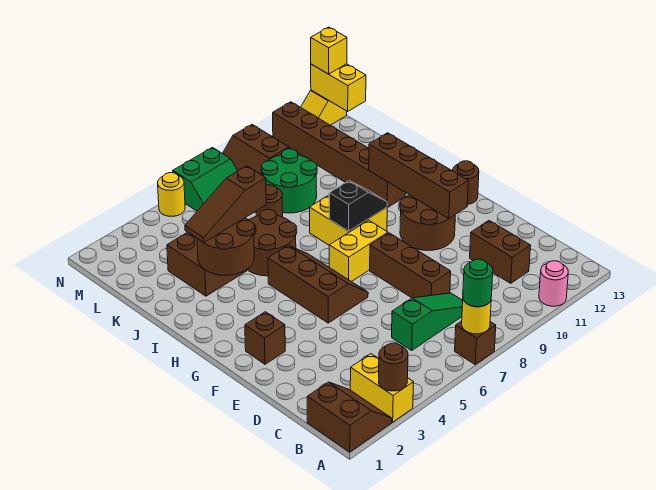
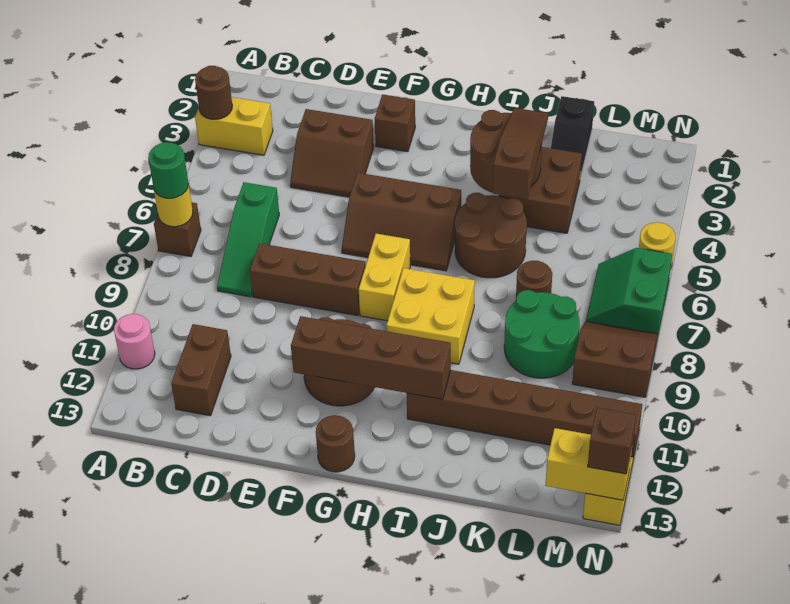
brown slope A1:B2 level 1 top 1 -> brown slope D3:E4 level 1 top 3
brown brick C11:D11 level 1 -> brown brick C11:C12 level 1
black slope H8:H9 level 2 top 8 -> black slope K1:K2 level 1 top 1
yellow brick N13 level 3 -> brown brick N13 level 3

